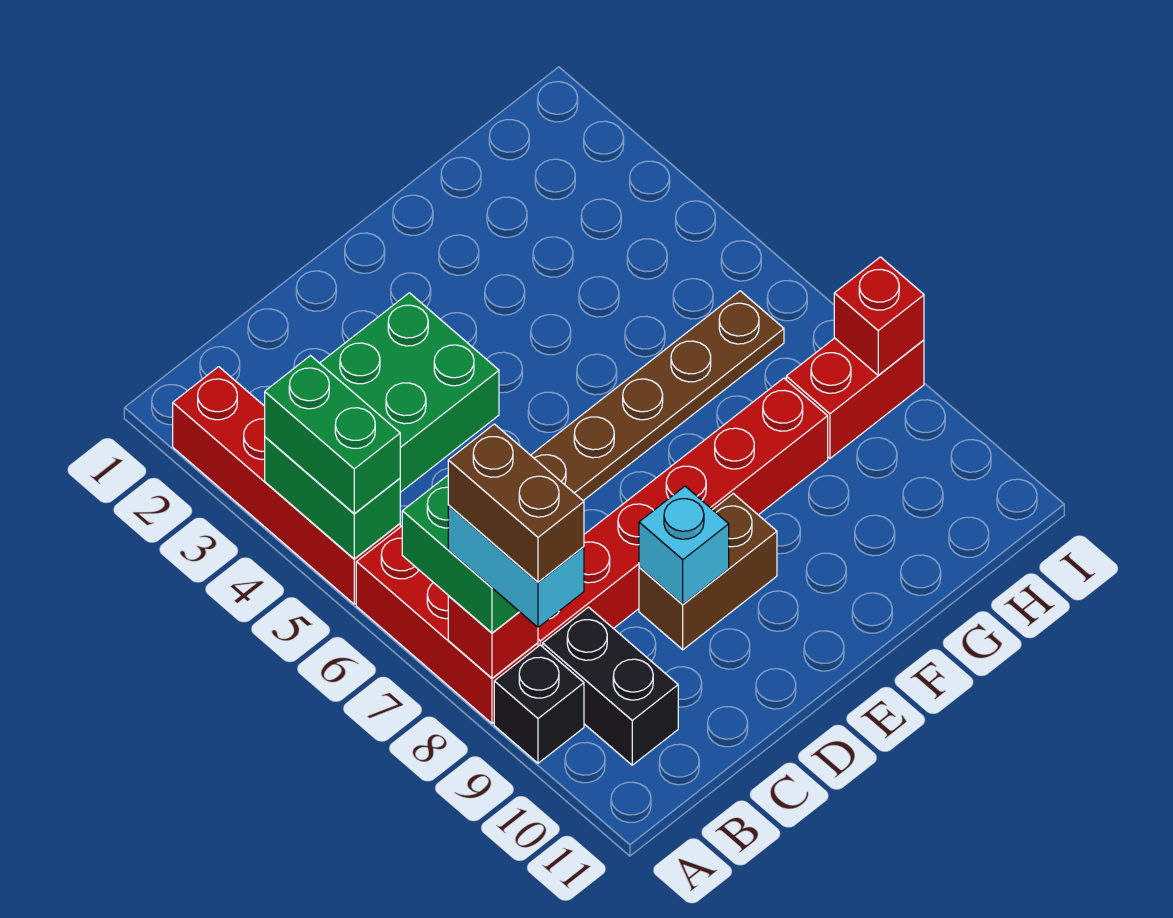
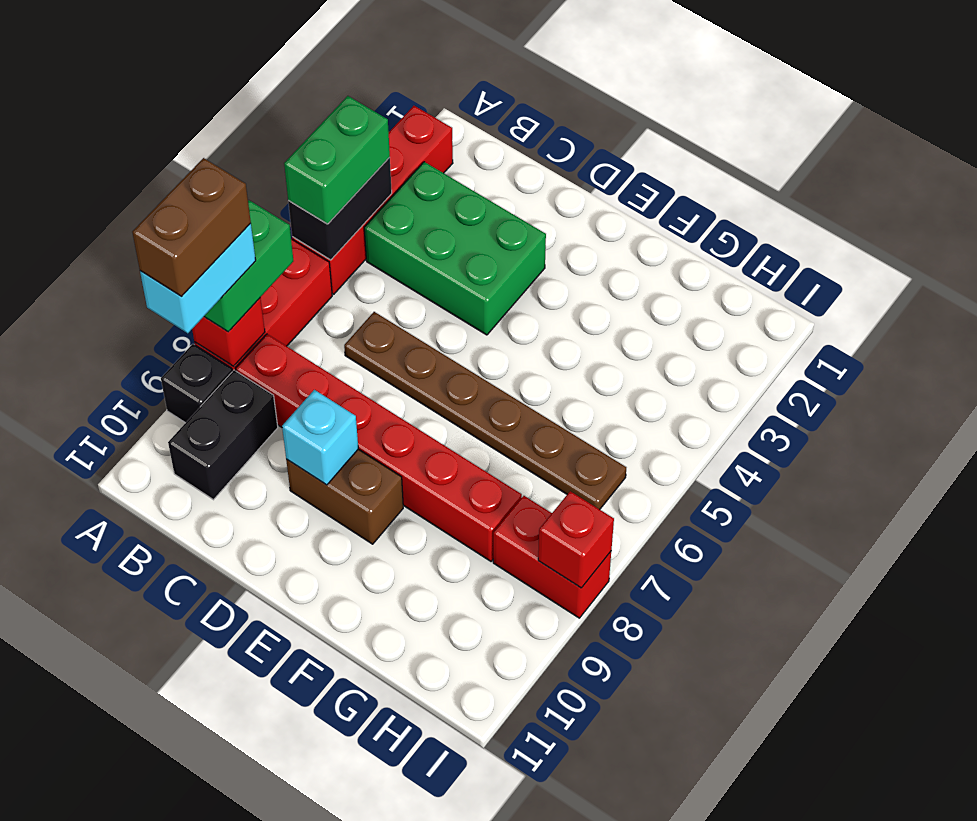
green brick A4:A5 level 2 -> black brick A4:A5 level 2

